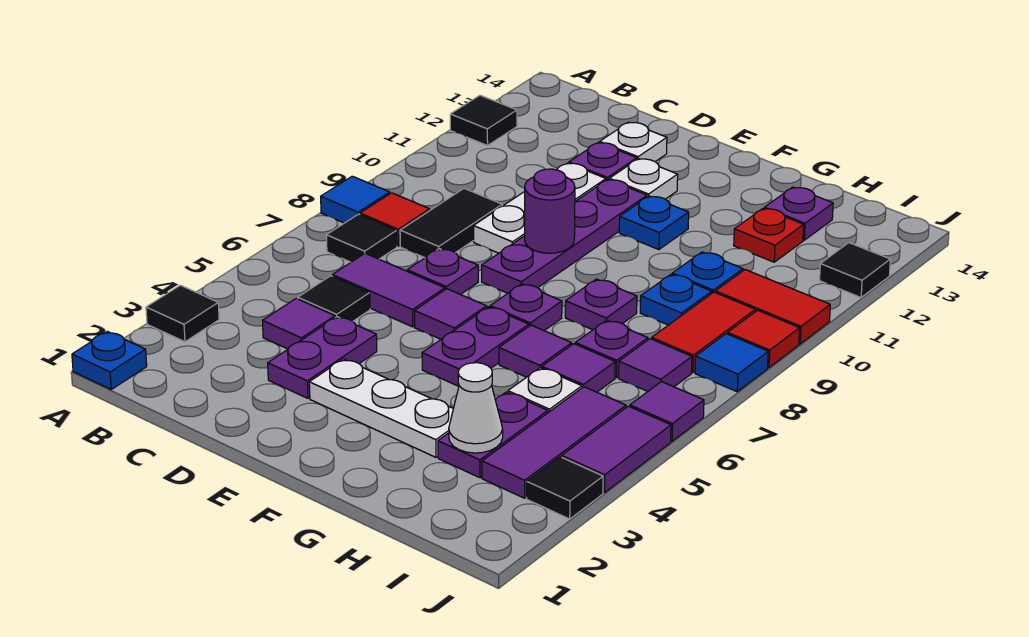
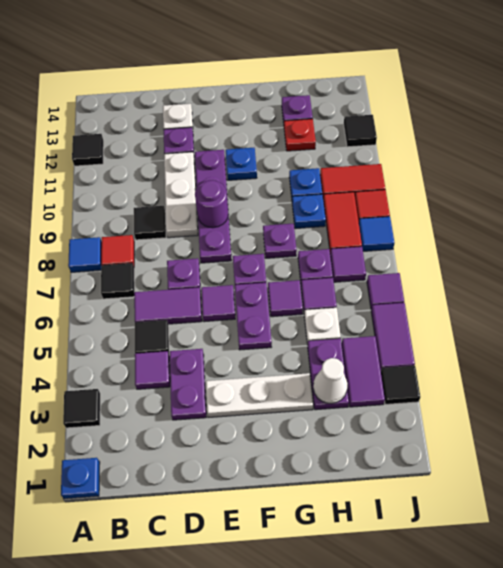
black tile C8:C9 level 1 -> black tile C9 level 1
white plate E12 level 1 -> none
purple tile I3:I5 level 1 -> purple tile I3:I4 level 1

